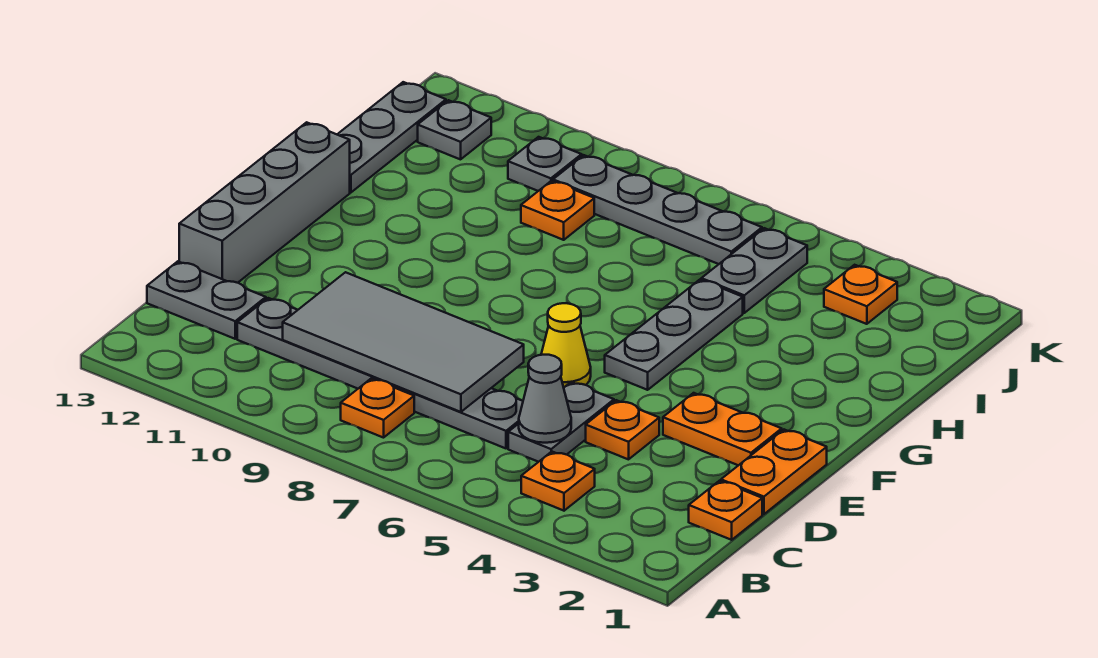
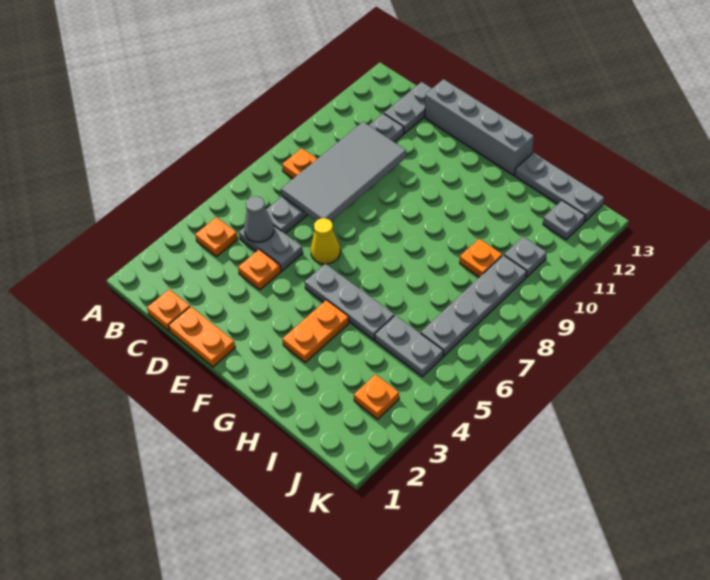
orange plate E2:E3 level 1 -> orange plate G3:G4 level 1

